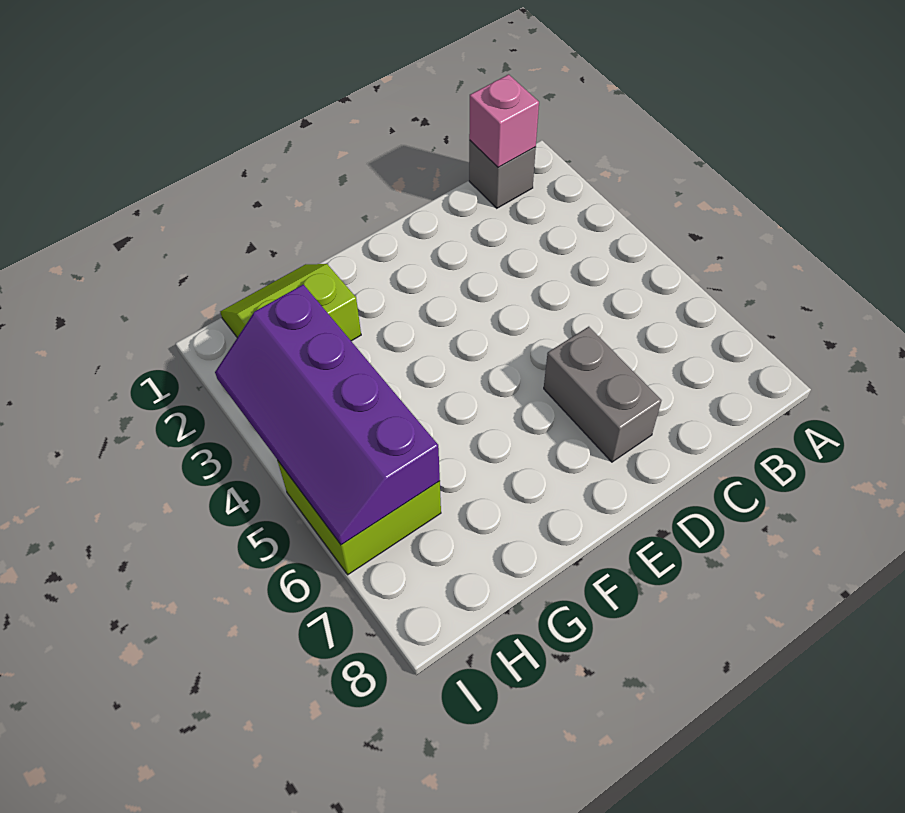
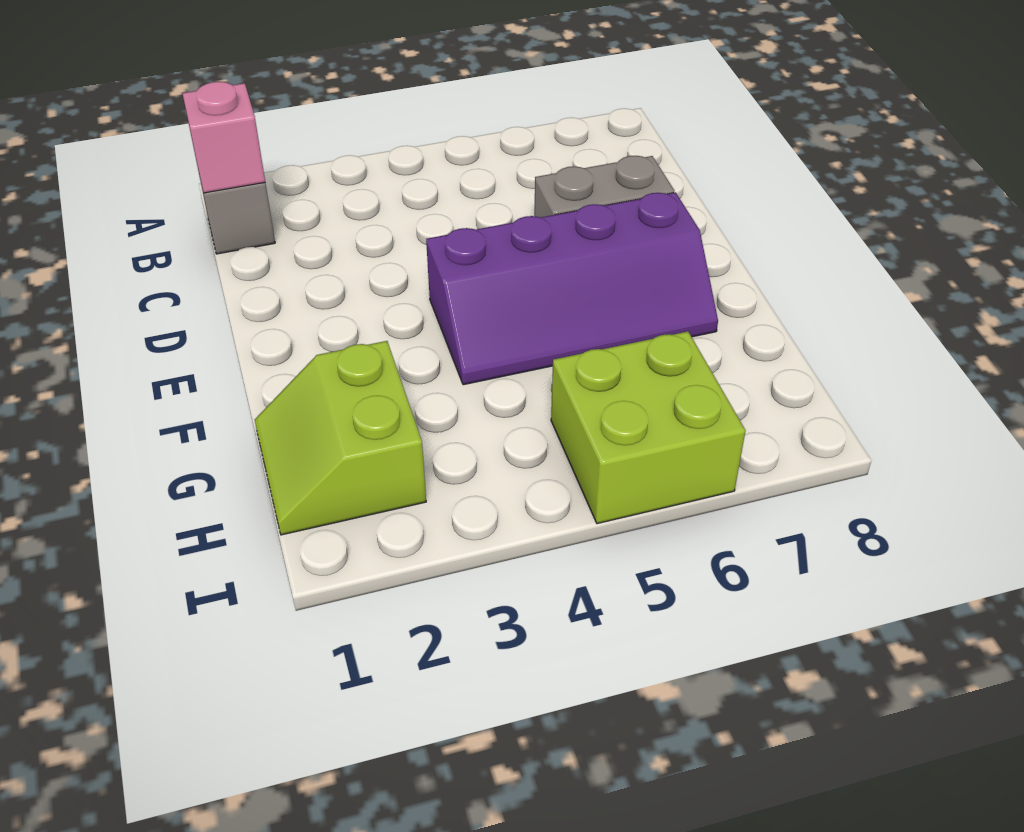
purple slope H3:I6 level 2 top H -> purple slope E4:F7 level 1 top E

